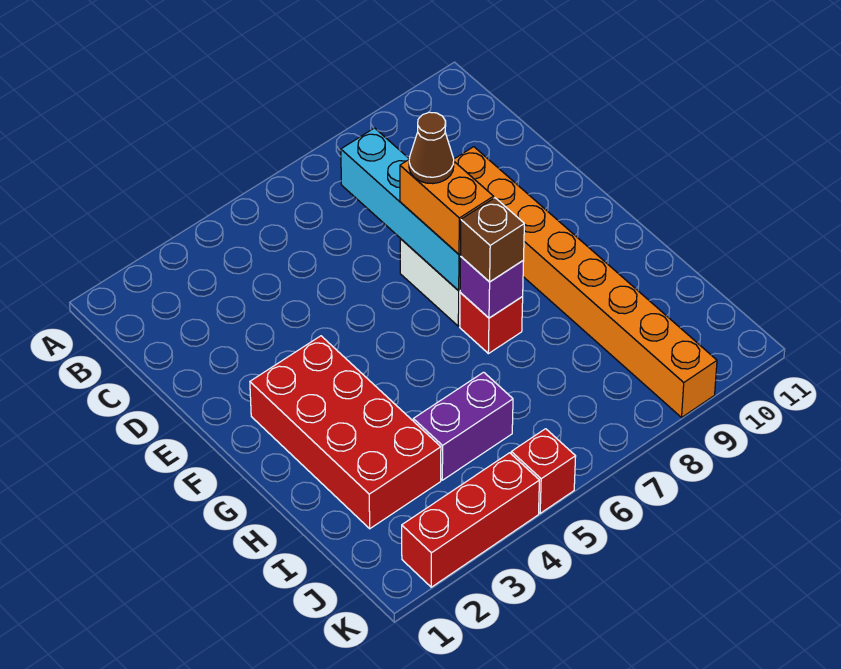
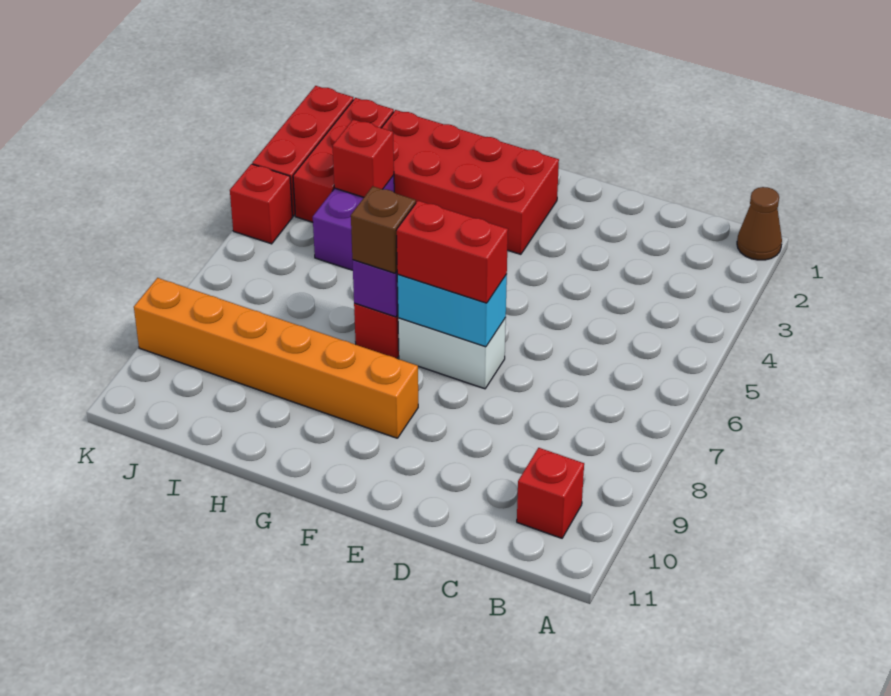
none -> red brick B10 level 1
cyan brick C7:F7 level 2 -> cyan brick E7:F7 level 2
orange brick D9:K9 level 1 -> orange brick F9:K9 level 1
orange brick E7:F7 level 3 -> red brick E7:F7 level 3
brown cone E7 level 4 -> brown cone A1 level 1
none -> red brick I4 level 2
none -> red brick J2:J4 level 1

